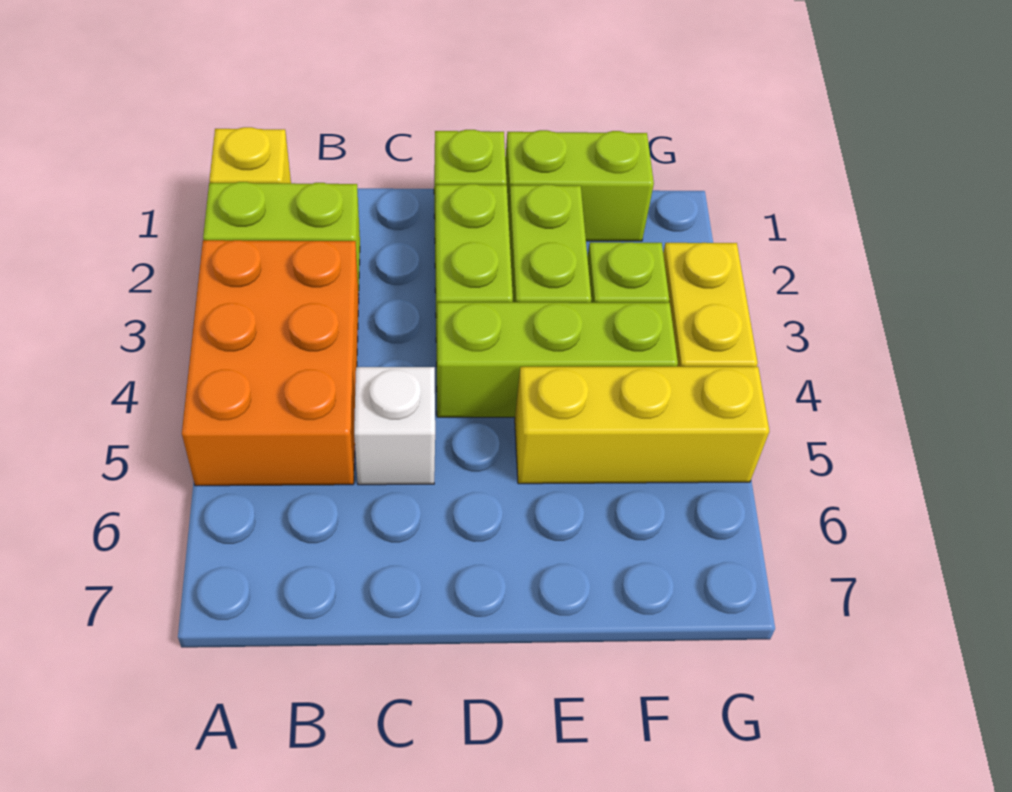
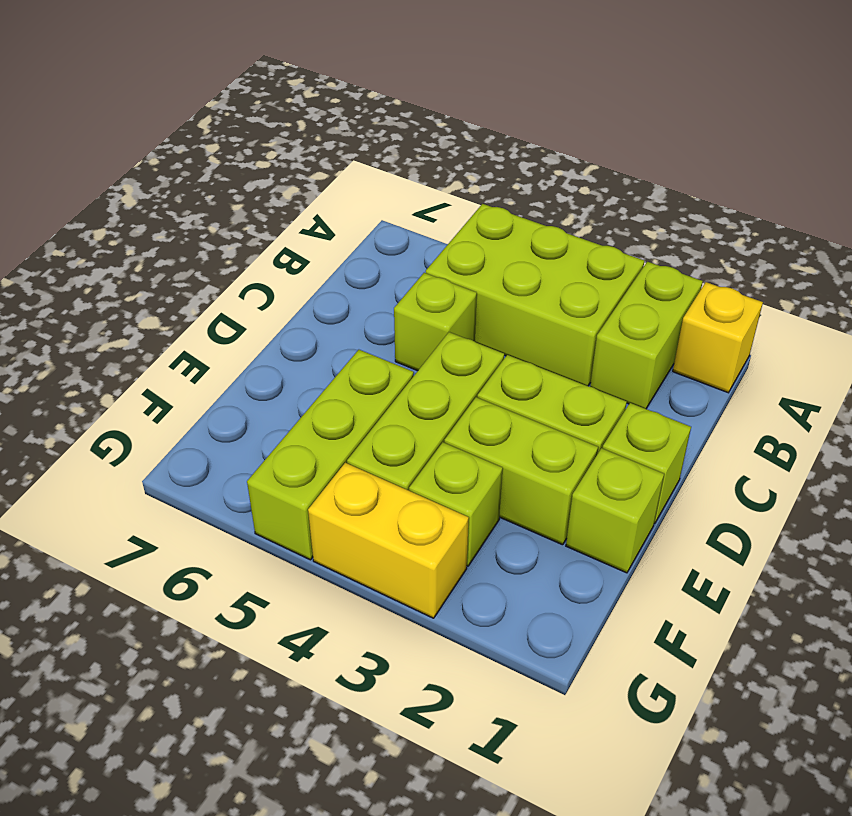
orange brick A3:B5 level 1 -> lime brick A3:B5 level 1
white brick C5 level 1 -> lime brick C5 level 1
lime brick E1:F1 level 1 -> lime brick E1 level 1
yellow brick E5:G5 level 1 -> lime brick E5:G5 level 1

